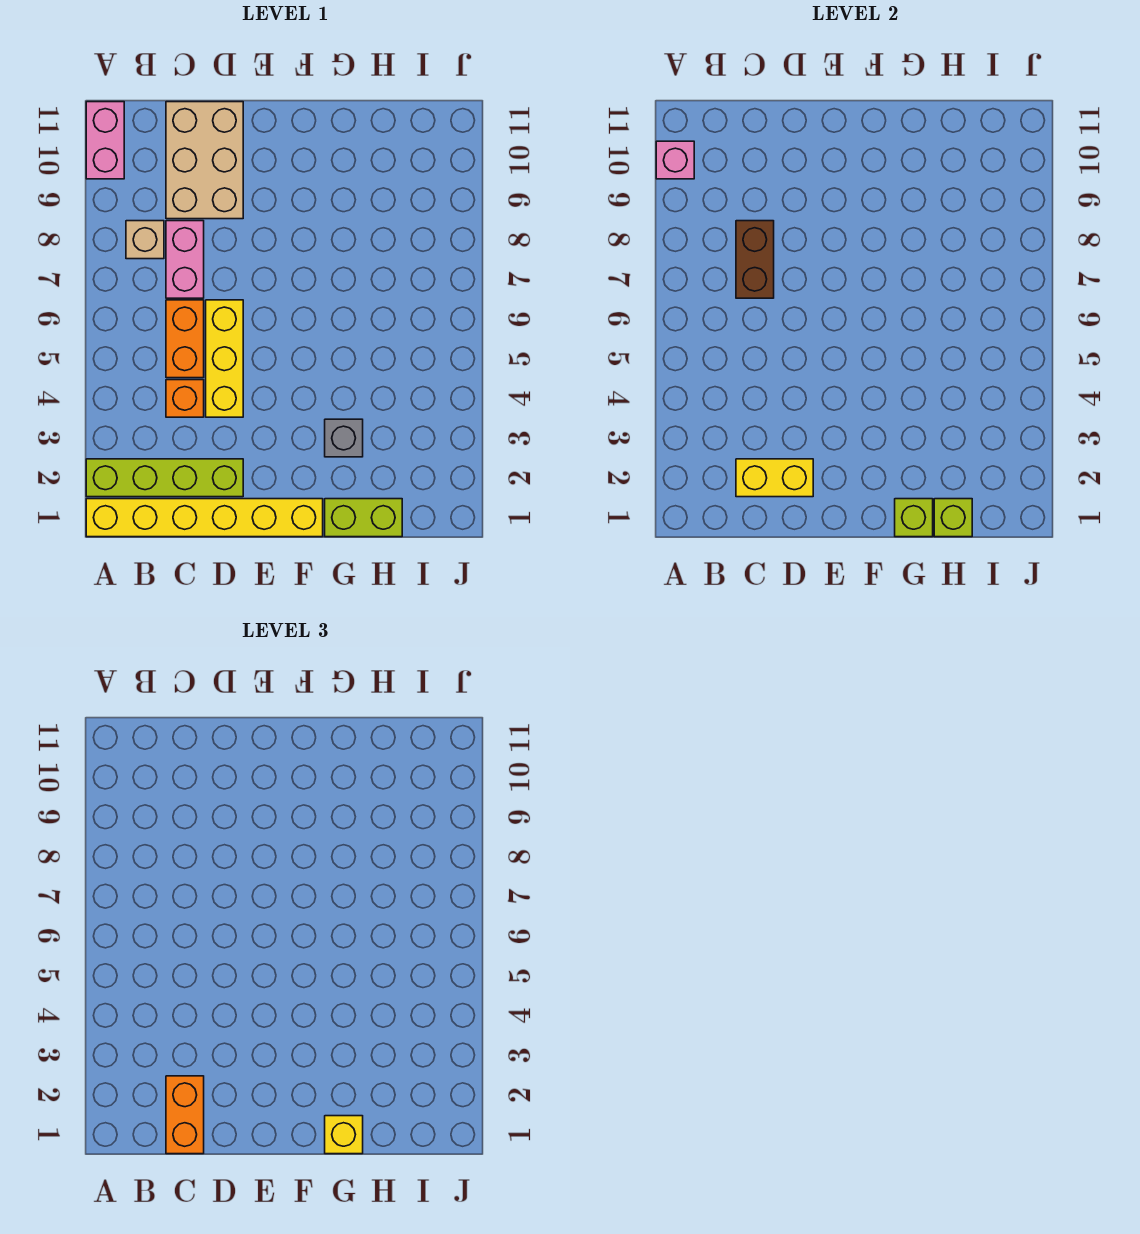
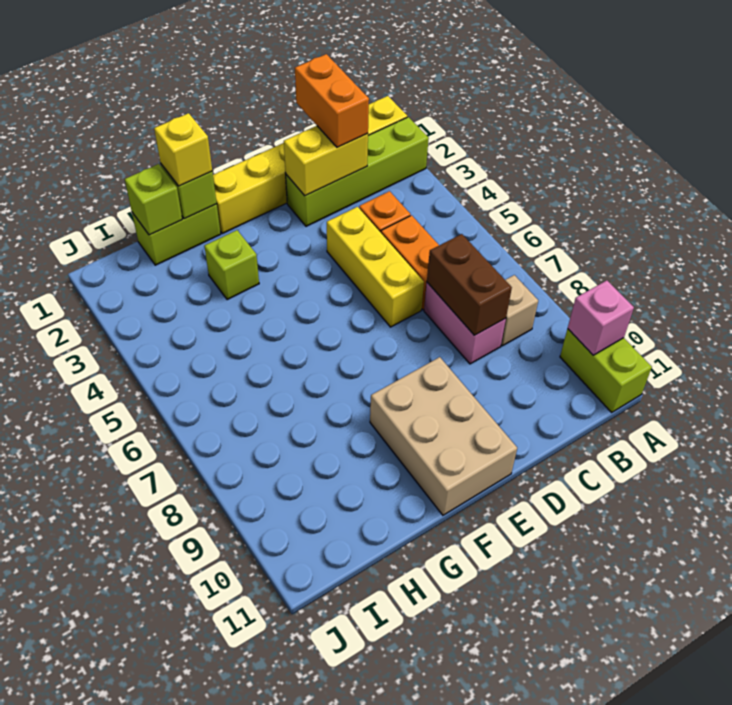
pink brick A10:A11 level 1 -> lime brick A10:A11 level 1
tan brick C9:D11 level 1 -> tan brick E9:F11 level 1
grey brick G3 level 1 -> lime brick G3 level 1

